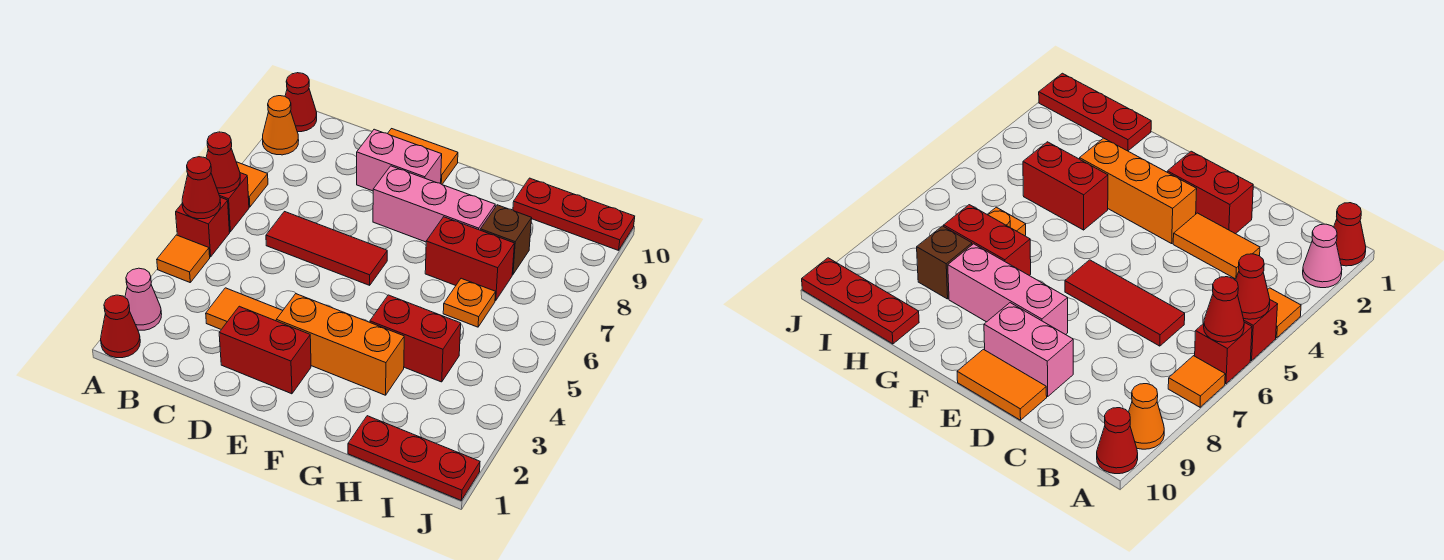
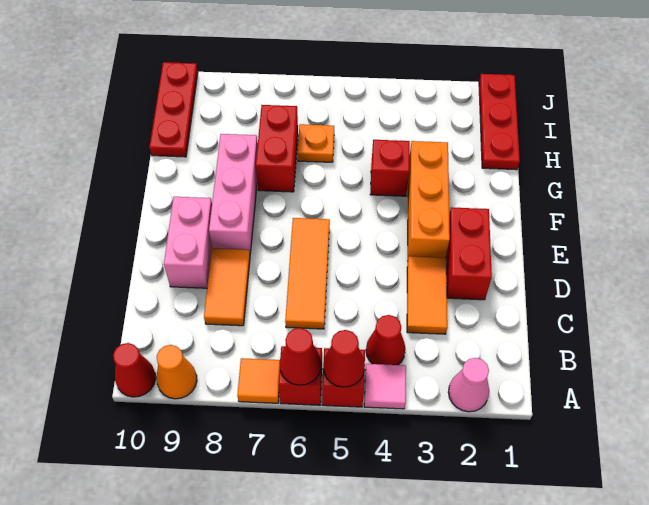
red cone A1 level 1 -> red cone B4 level 1
orange tile A4 level 1 -> pink tile A4 level 1
red tile C6:E6 level 1 -> orange tile C6:E6 level 1
orange tile D10:E10 level 1 -> orange tile C8:D8 level 1
red brick G4:H4 level 1 -> red brick G4 level 1
brown brick H8 level 1 -> none

